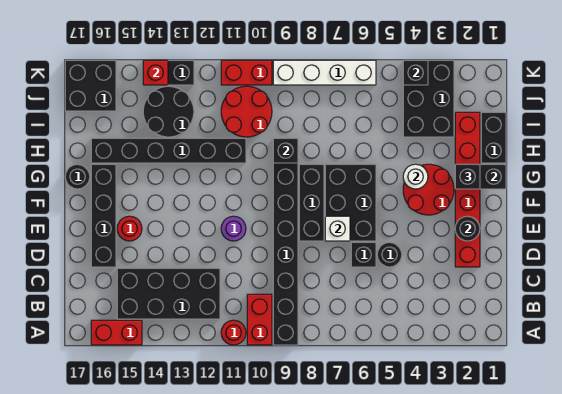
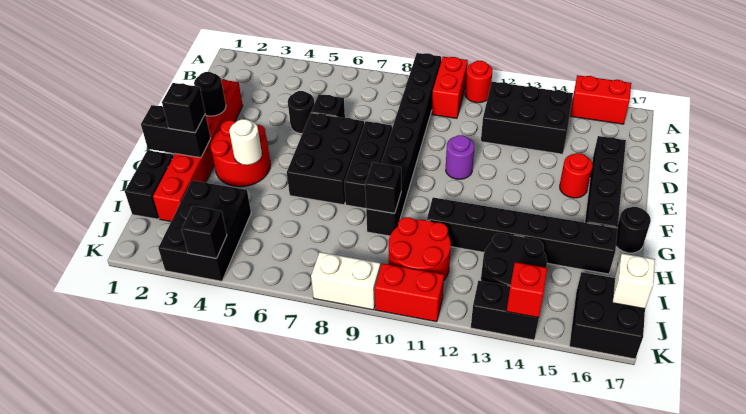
black brick B12:C15 level 1 -> black brick B12:C14 level 1
white brick E7 level 2 -> white brick J17 level 2
white brick K6:K9 level 1 -> white brick K8:K9 level 1

